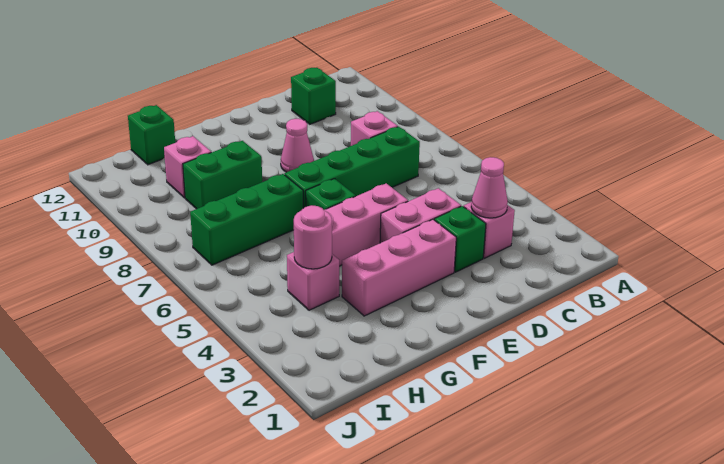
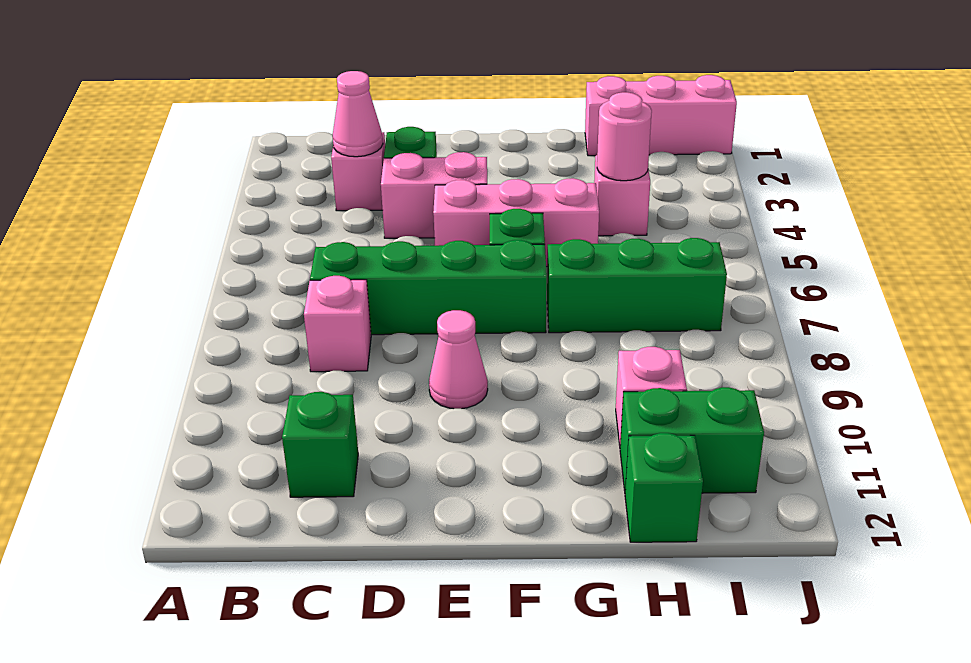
pink brick E3:G3 level 1 -> pink brick H1:J1 level 1
green brick G9:H9 level 1 -> green brick H11:I11 level 1

